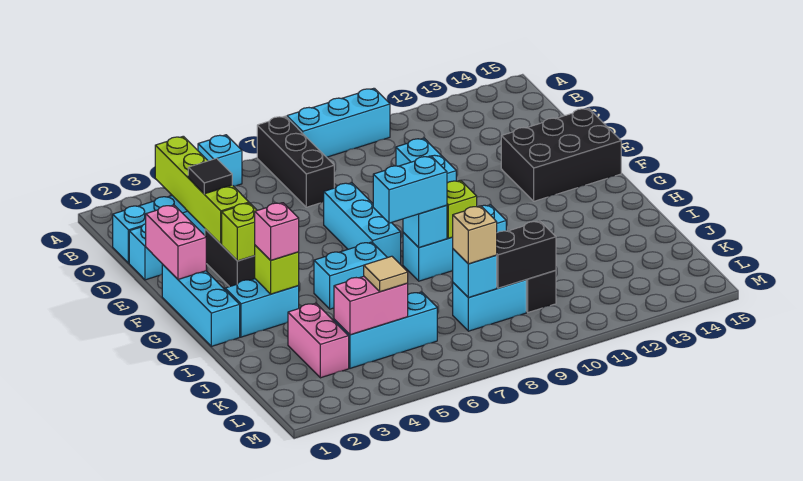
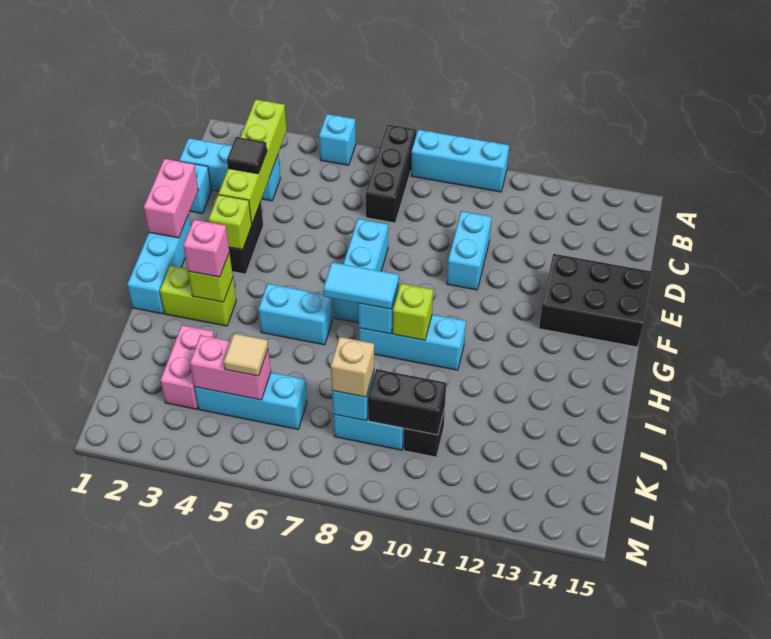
cyan brick H2:H3 level 1 -> lime brick H2:H3 level 1
cyan brick H7:H8 level 3 -> cyan tile H7:H8 level 3

